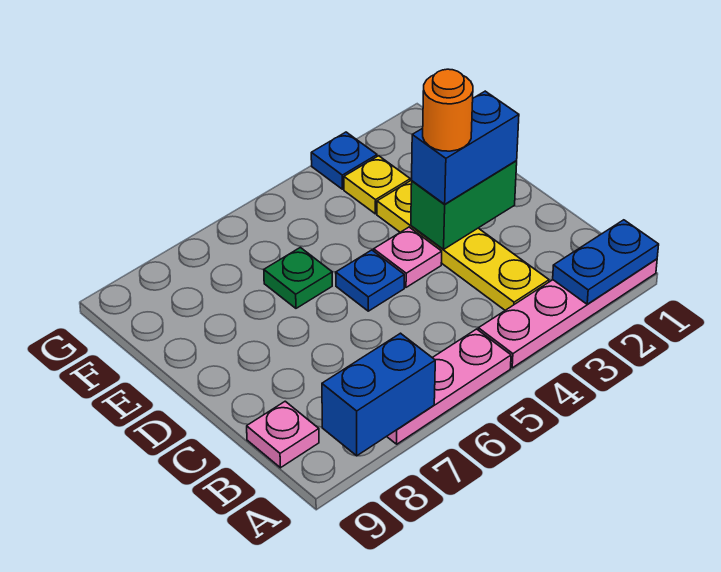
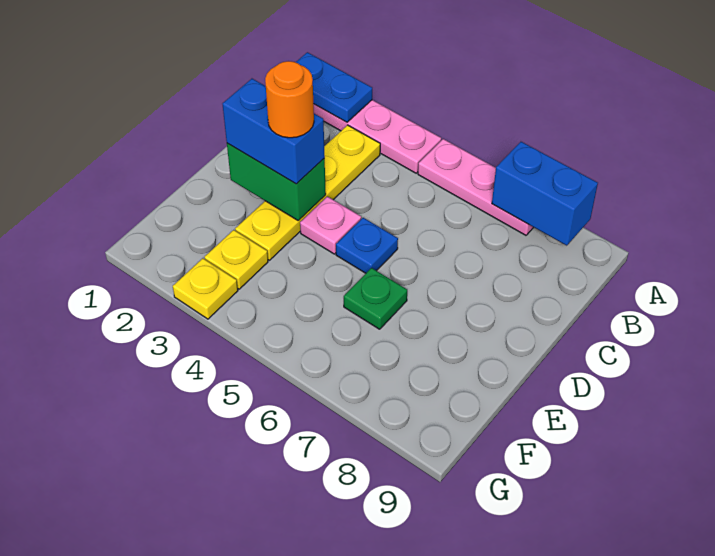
pink plate B9 level 1 -> none
blue plate G3 level 1 -> yellow plate G3 level 1

